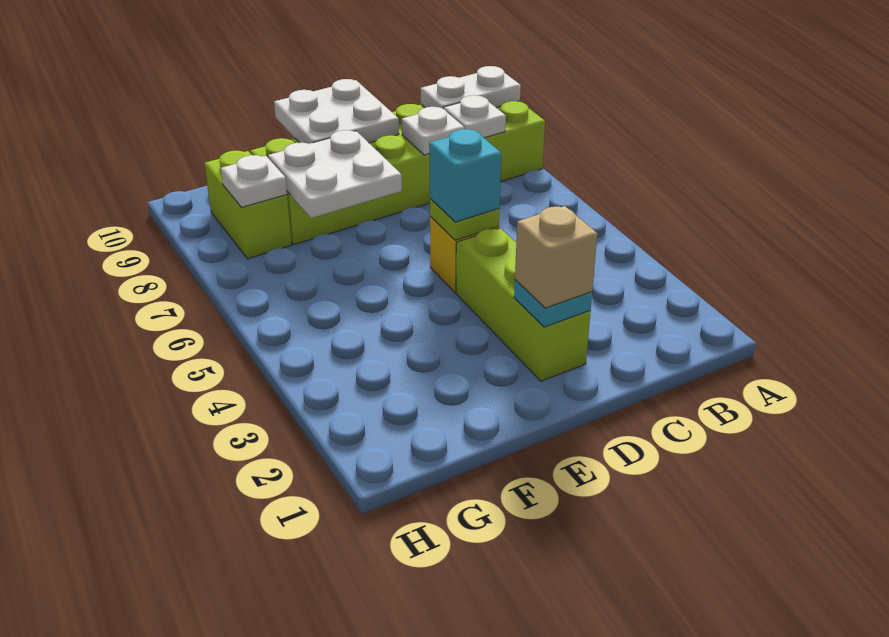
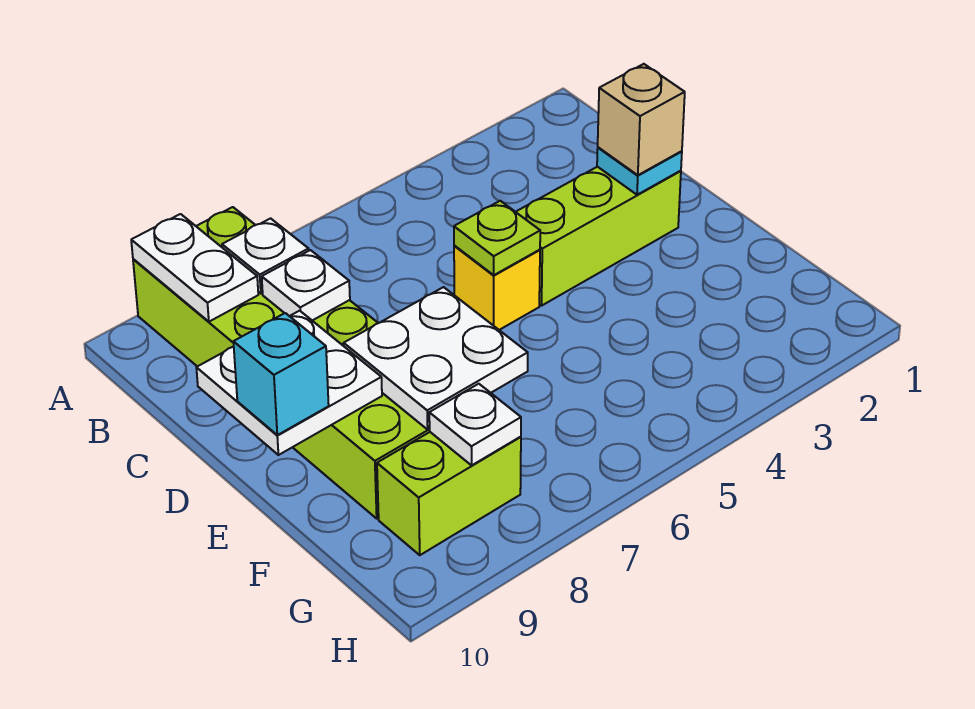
cyan brick D5 level 3 -> cyan brick E10 level 3

